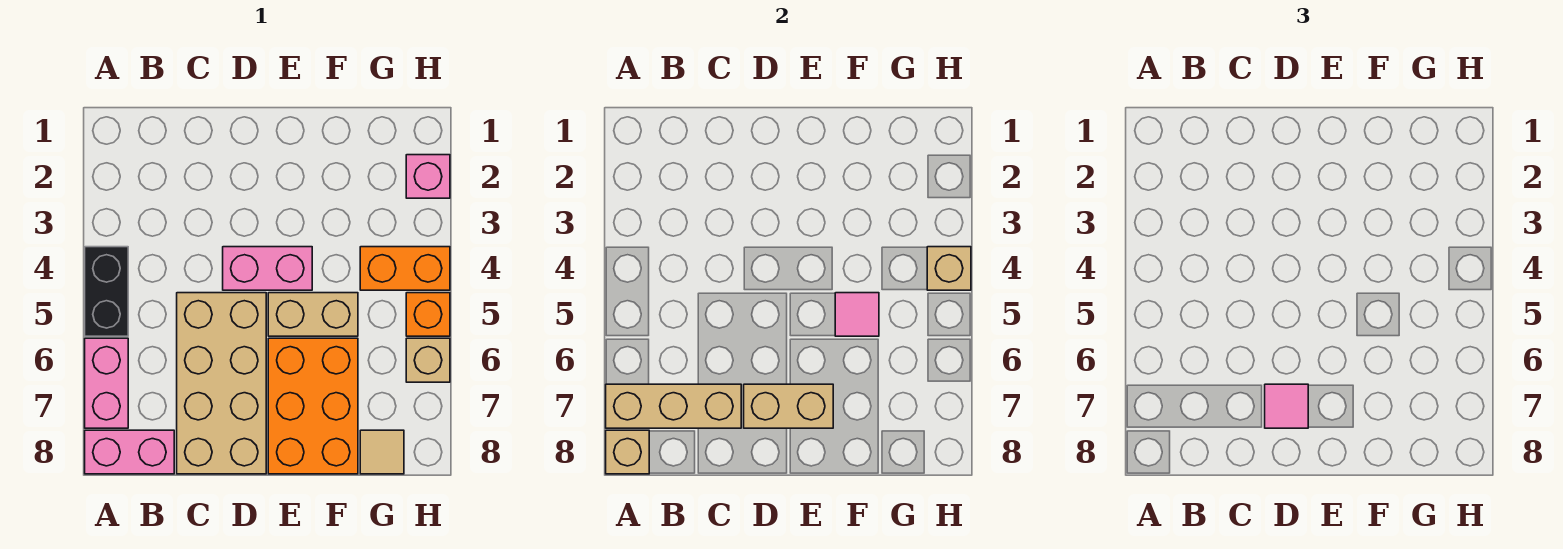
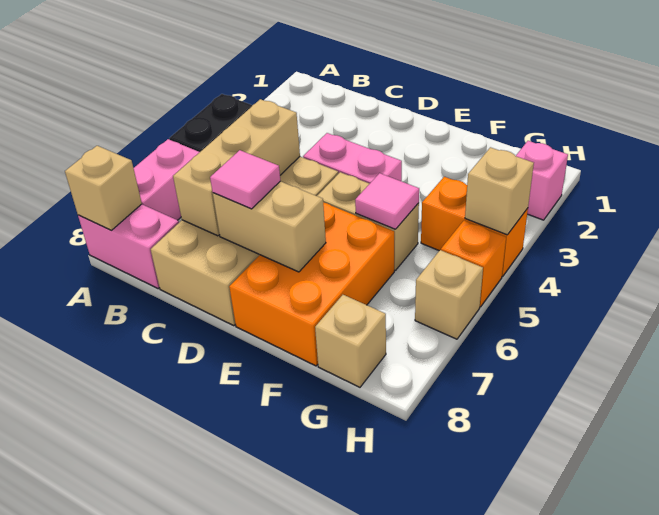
tan brick A7:C7 level 2 -> tan brick C5:C7 level 2
tan tile G8 level 1 -> tan brick G8 level 1

